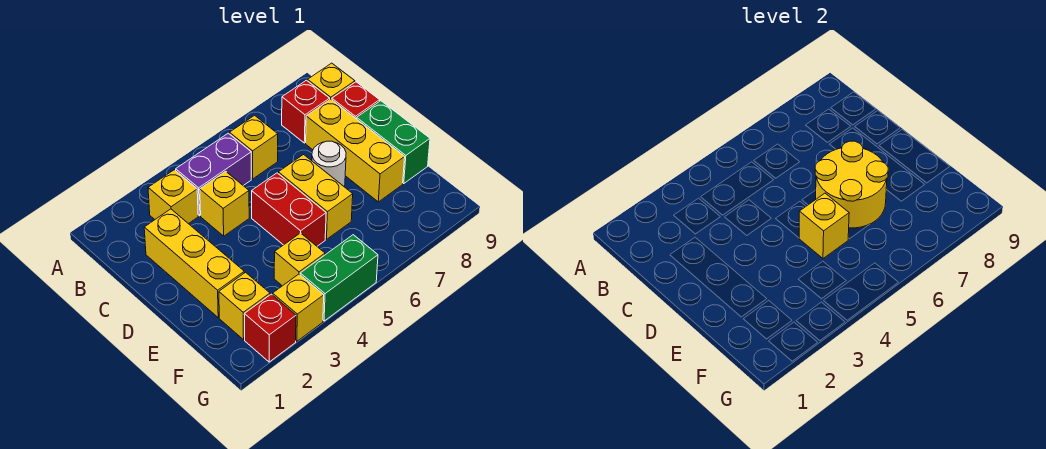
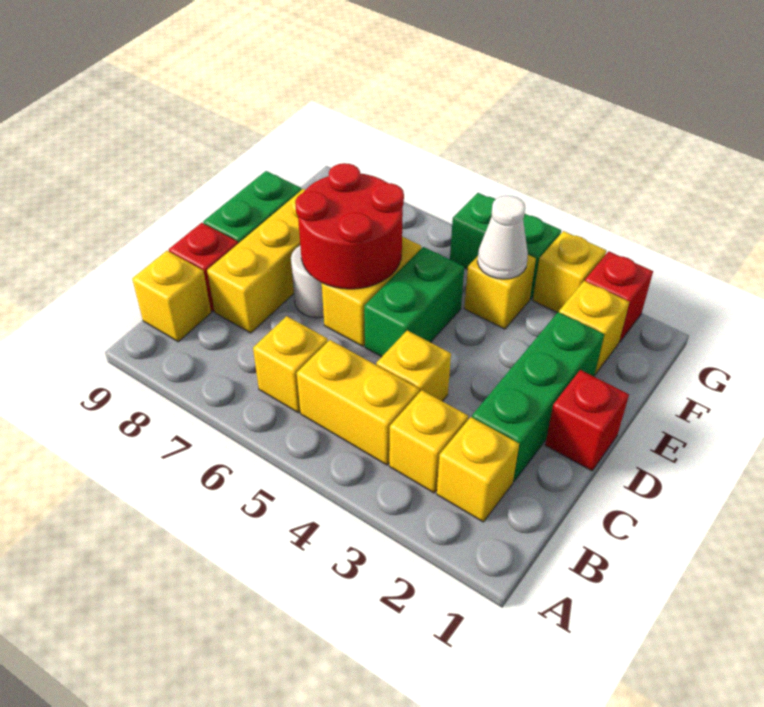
purple brick B4:B5 level 1 -> yellow brick B4:B5 level 1
red brick B8 level 1 -> red brick D1 level 1
yellow brick C2:E2 level 1 -> green brick C2:E2 level 1
red brick D5:E5 level 1 -> green brick D5:E5 level 1
yellow round brick D6:E7 level 2 -> red round brick D6:E7 level 2
yellow brick E5 level 2 -> yellow brick B2 level 1
none -> white cone F4 level 2

